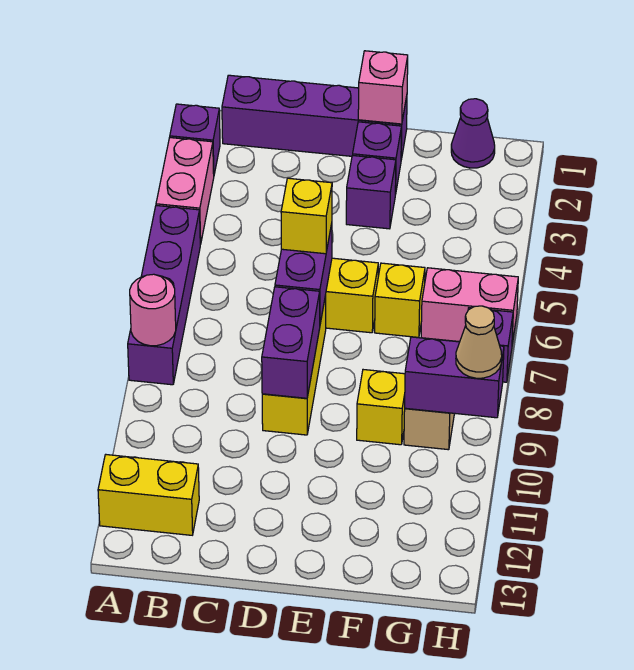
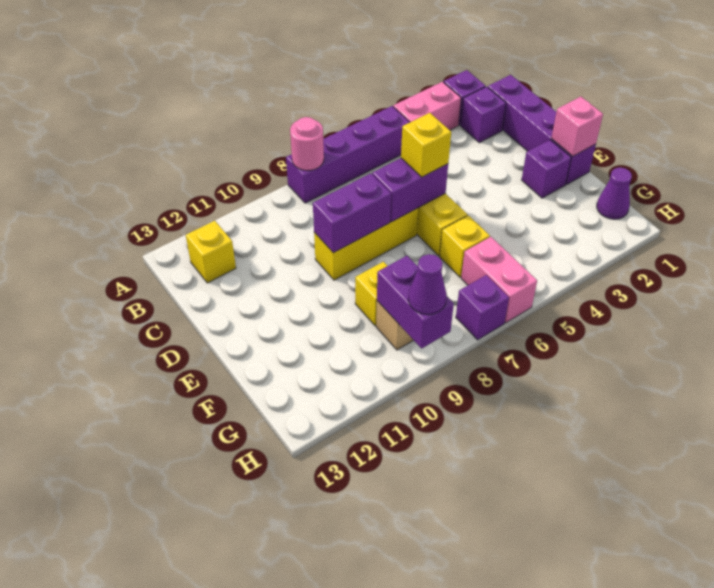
yellow brick A12:B12 level 1 -> yellow brick B12 level 1
purple brick E3 level 1 -> purple brick B2 level 1
tan cone H9 level 3 -> purple cone H9 level 3

